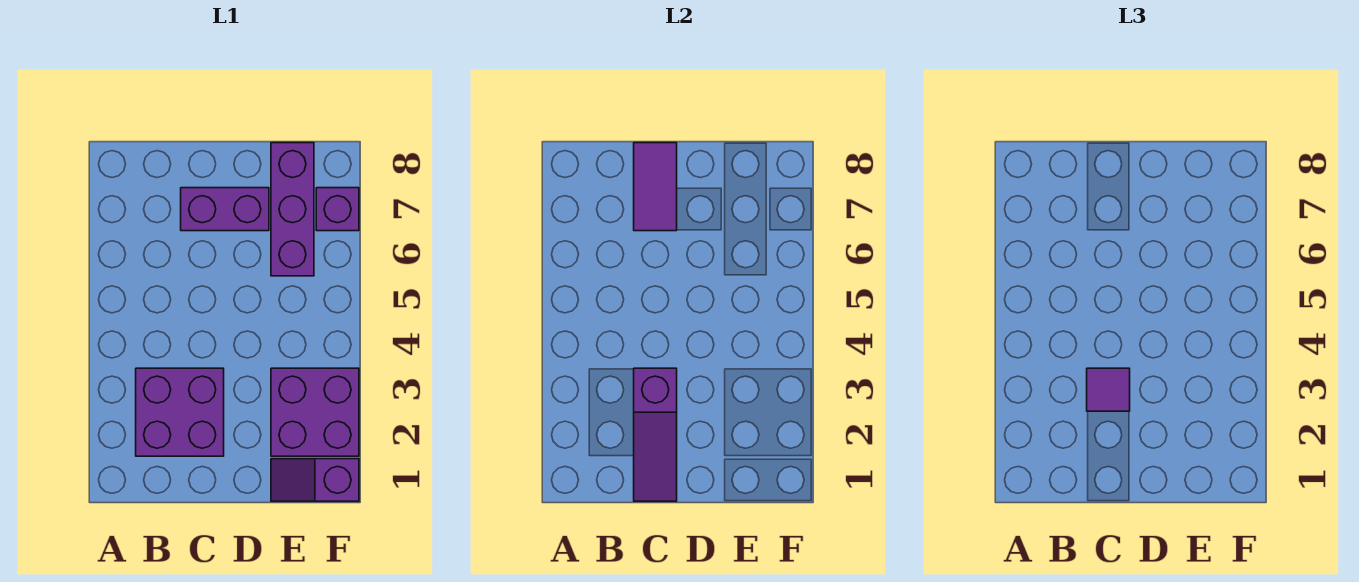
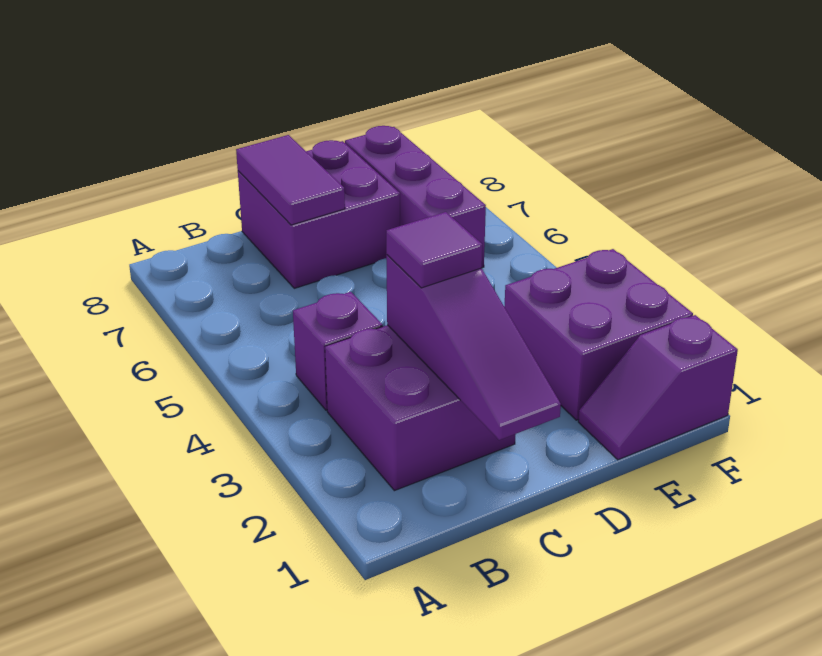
purple brick C7:D7 level 1 -> purple brick C7:D8 level 1
purple brick F7 level 1 -> purple brick B4 level 1

